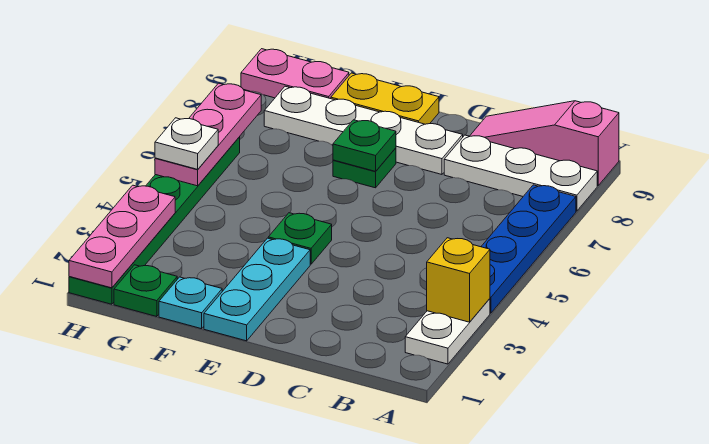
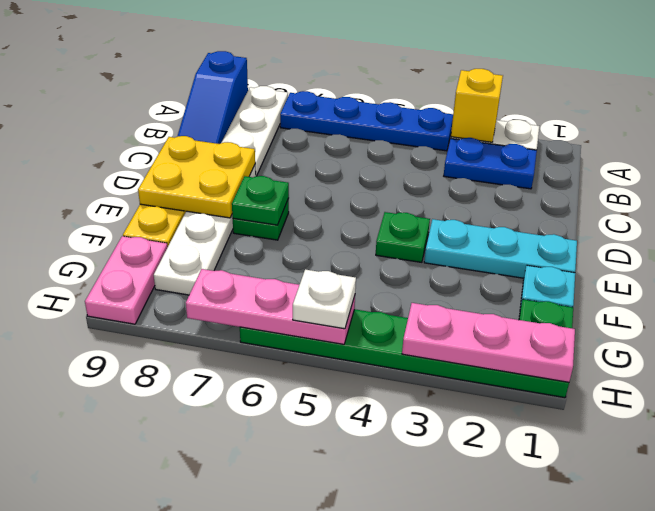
pink slope A9:C9 level 1 top A -> blue slope A9:C9 level 1 top A
none -> blue plate B2:B3 level 1
none -> yellow plate D8:E9 level 2

